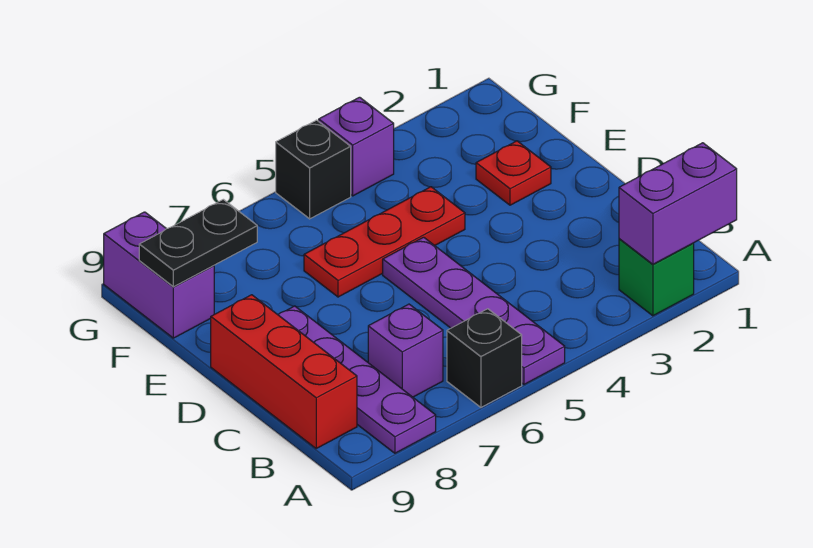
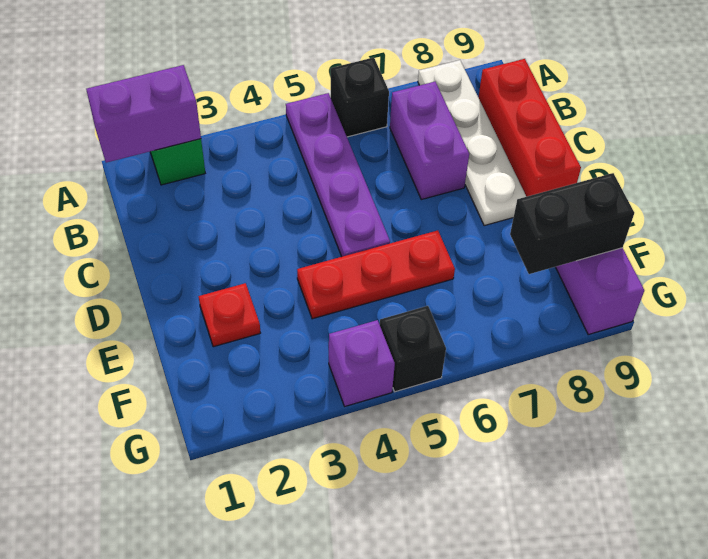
purple plate A8:D8 level 1 -> white plate A8:D8 level 1
purple brick B7 level 1 -> purple brick B7:C7 level 1
black plate F8:F9 level 2 -> black brick F8:F9 level 2

